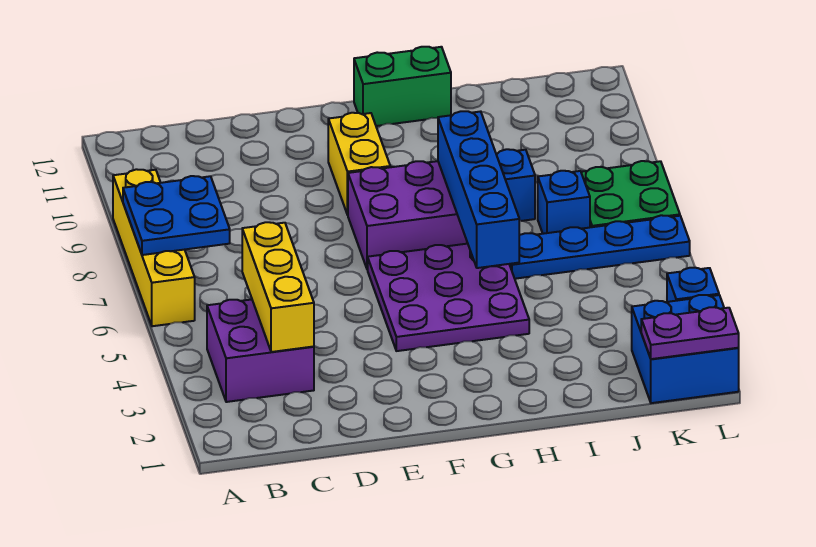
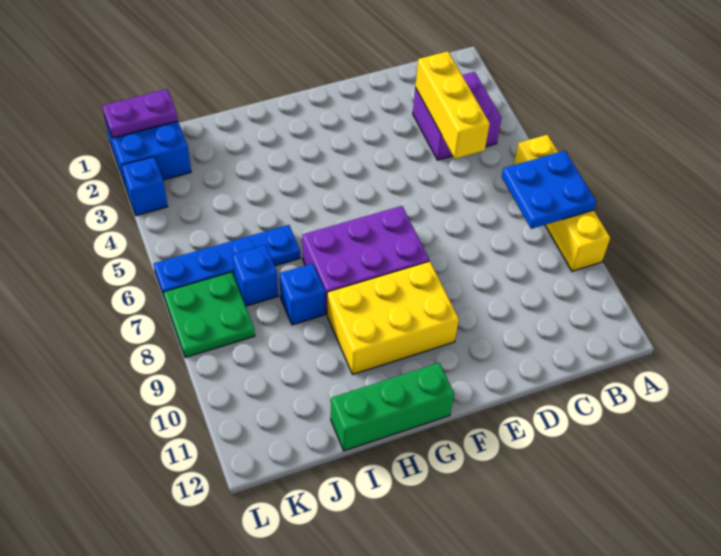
purple plate F4:H6 level 1 -> none
yellow brick F9:F10 level 1 -> yellow brick F9:H10 level 1
green brick G12:H12 level 1 -> green brick G12:I12 level 1
blue brick H5:H8 level 2 -> none

